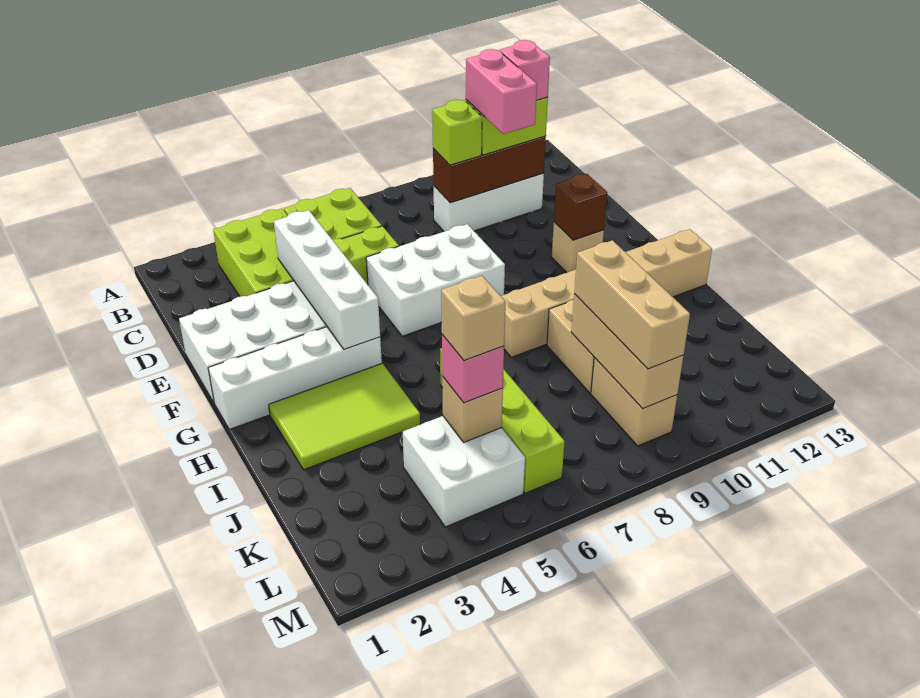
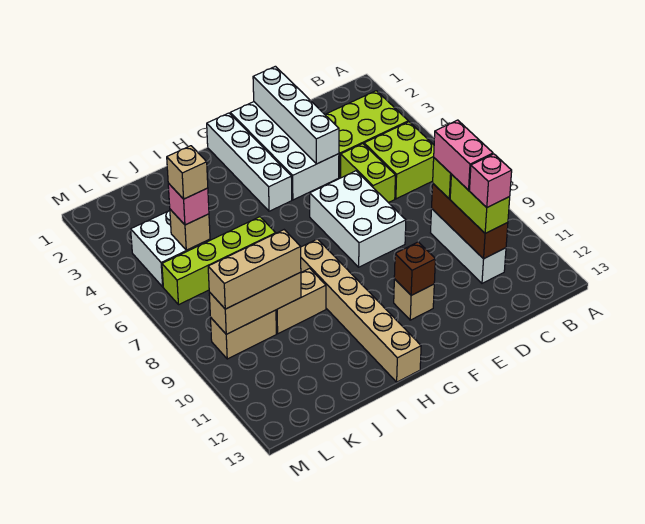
pink brick C10:D10 level 4 -> pink brick C9:C10 level 4
white brick D4:G4 level 2 -> white brick E1:E4 level 2
lime tile H2:I4 level 1 -> none

